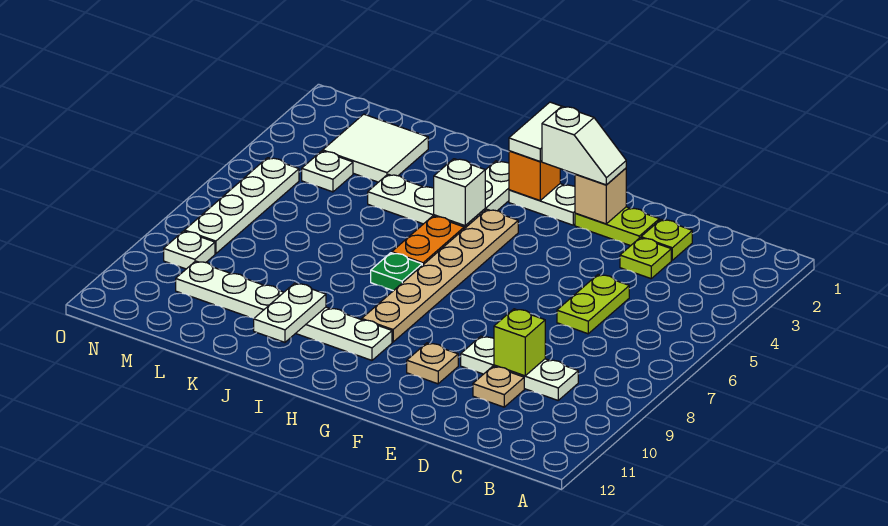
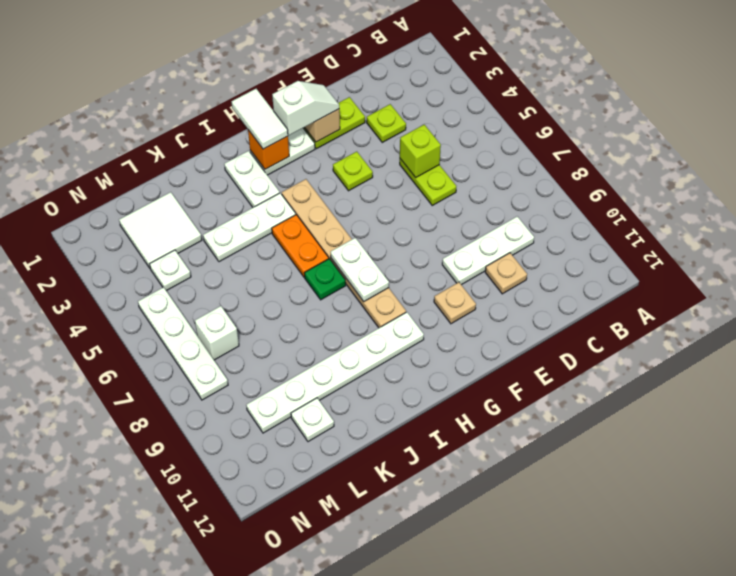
lime plate D2 level 1 -> lime plate F4 level 1
lime brick D9 level 2 -> lime brick D5 level 2
white brick I4 level 2 -> white brick M7 level 1
white plate J10:J11 level 2 -> white plate H7:H8 level 2
white plate N9 level 1 -> white plate L11 level 1

